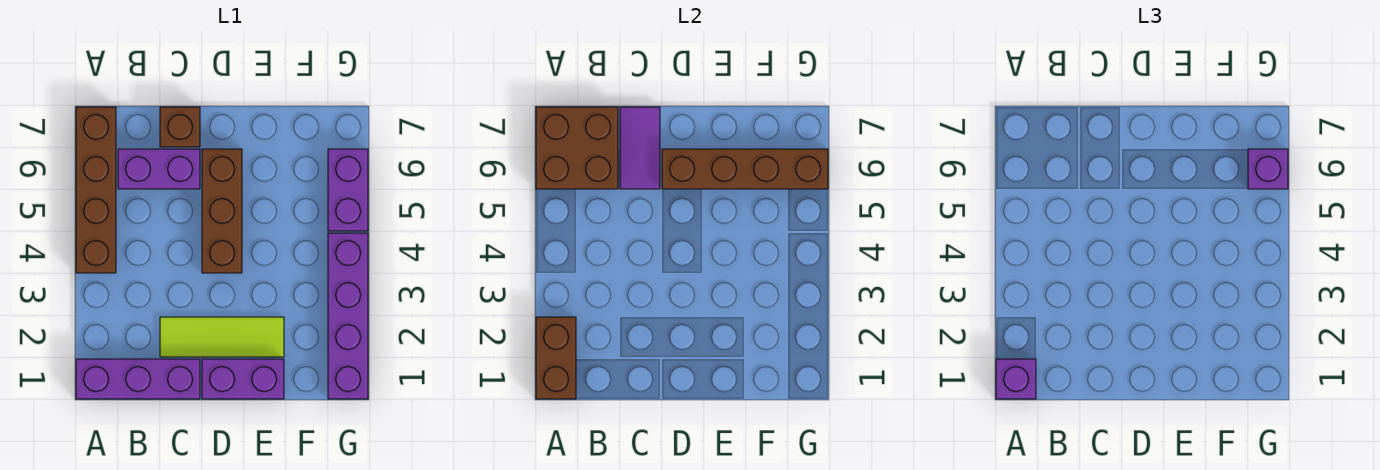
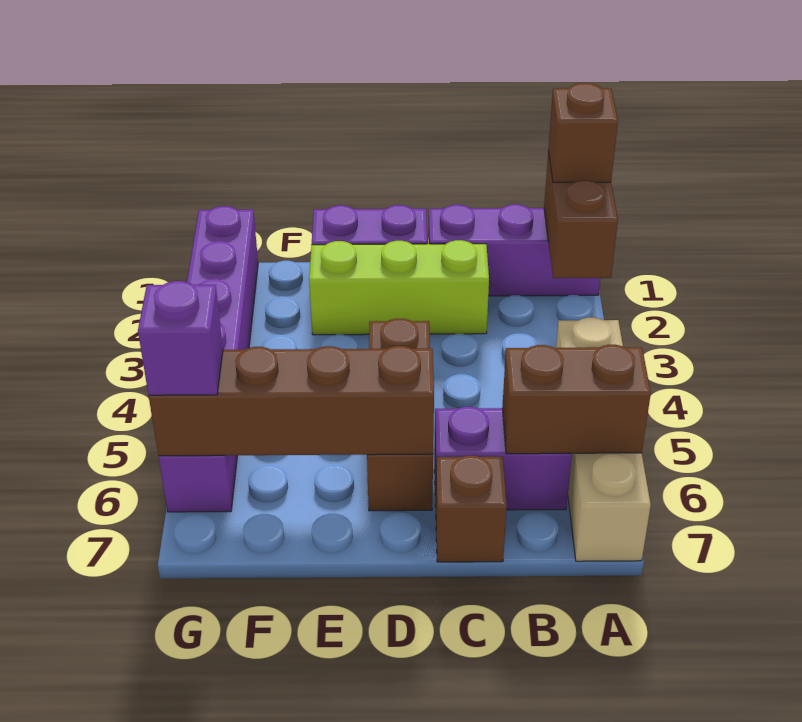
purple brick A1 level 3 -> brown brick A1 level 3
brown brick A4:A7 level 1 -> tan brick A4:A7 level 1
brown brick A6:B7 level 2 -> brown brick A6:B6 level 2
lime tile C2:E2 level 1 -> lime brick C2:E2 level 1
purple tile C6:C7 level 2 -> none

